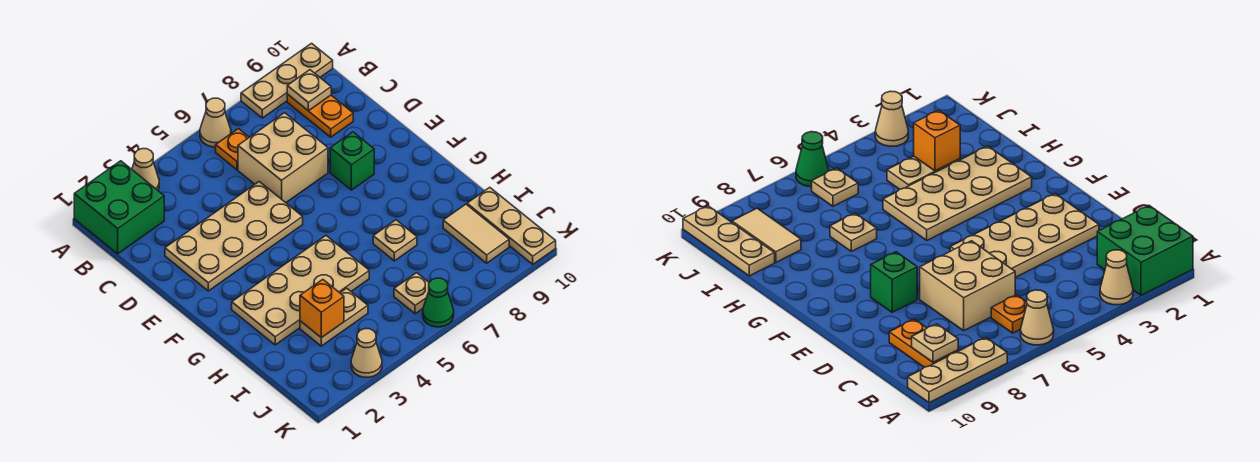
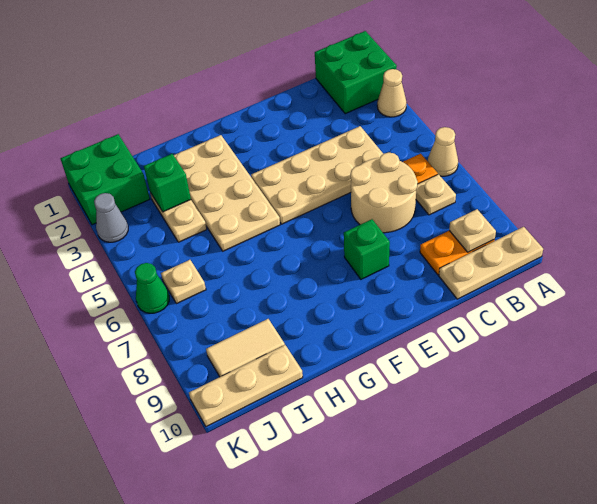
tan plate A8:A10 level 1 -> tan plate A10:C10 level 1
tan brick C6:D7 level 1 -> tan round brick C6:D7 level 1
tan plate D2:E5 level 1 -> tan plate C4:F5 level 1
tan plate H7 level 1 -> tan plate B7 level 1
orange brick I3 level 2 -> green brick I3 level 2
none -> green brick J1:K2 level 1
tan cone K3 level 1 -> grey cone K3 level 1

